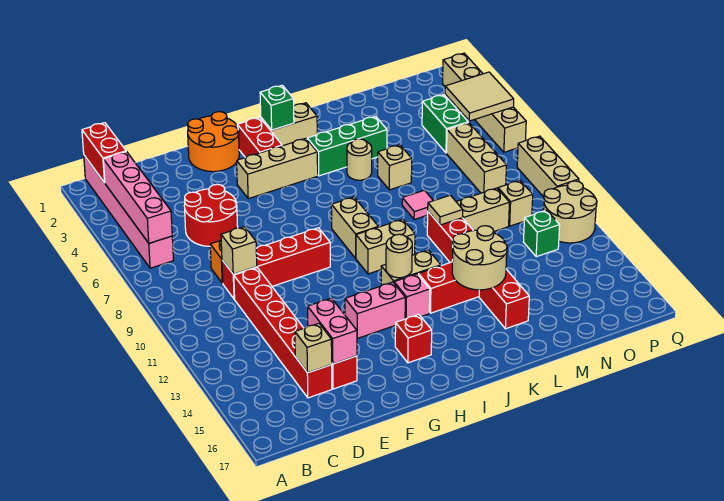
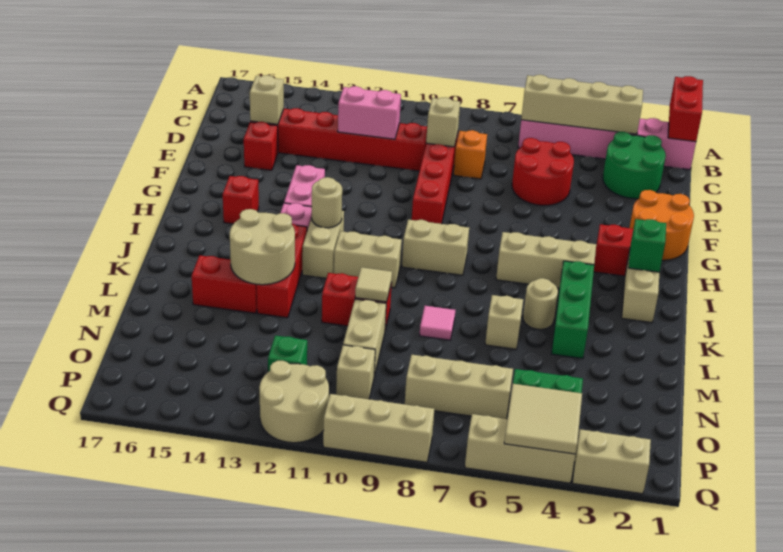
red brick B1:B2 level 2 -> red brick A1:B1 level 2
pink brick B3:B6 level 2 -> tan brick B3:B6 level 2
none -> green round brick C2:D3 level 1
pink brick E14:E15 level 2 -> pink brick D11:D12 level 2
tan brick G4:I4 level 1 -> tan brick I4:I6 level 1
tan brick I10:J10 level 1 -> tan brick J10:J11 level 1

